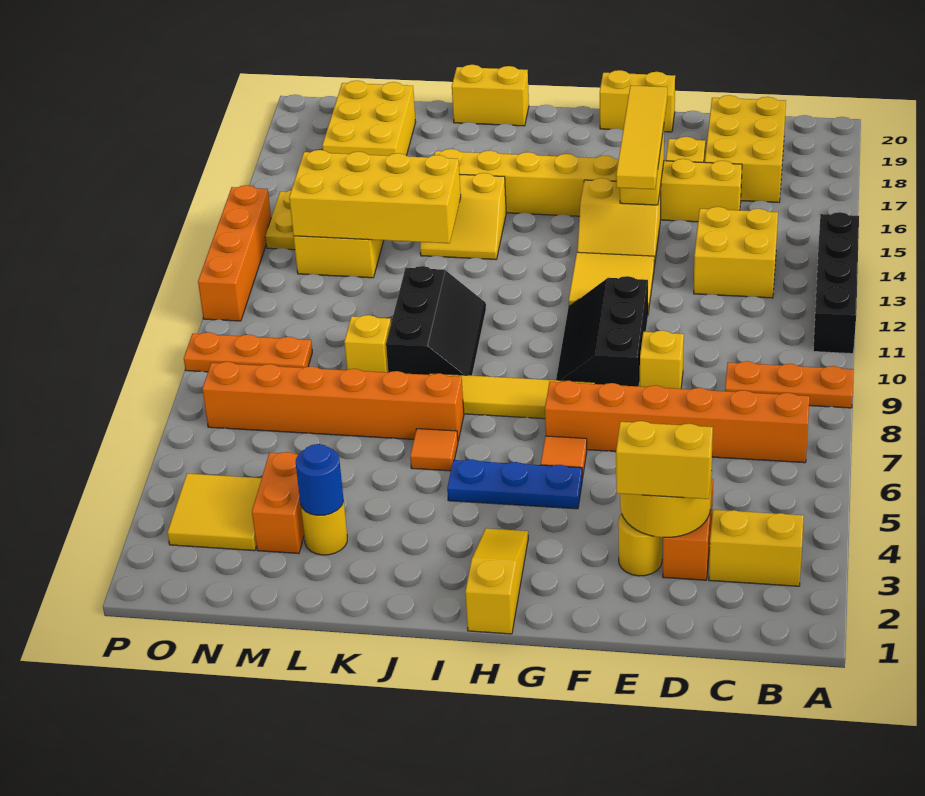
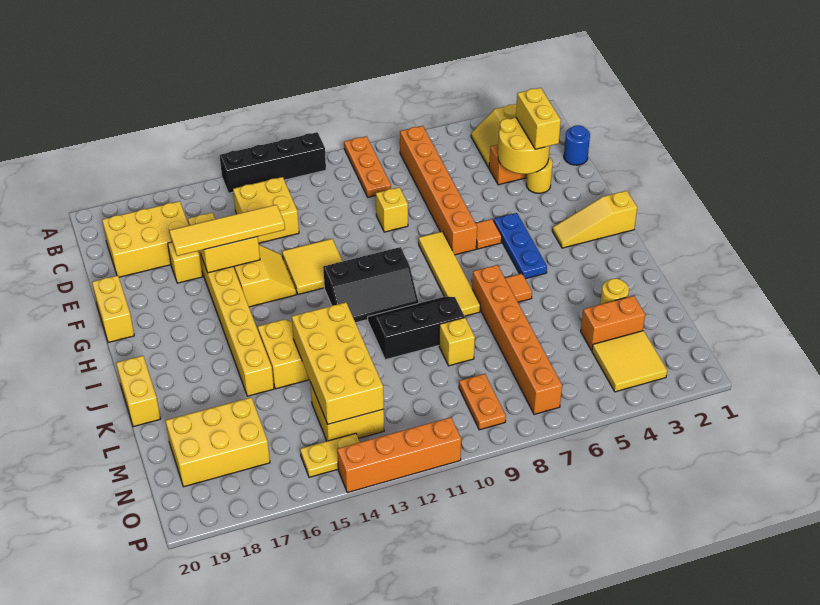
black slope F9:G11 level 1 top F -> black slope H10:I12 level 1 top H
blue round brick L3 level 2 -> blue round brick D1 level 1
orange plate N9:P9 level 1 -> orange plate N9:O9 level 1

